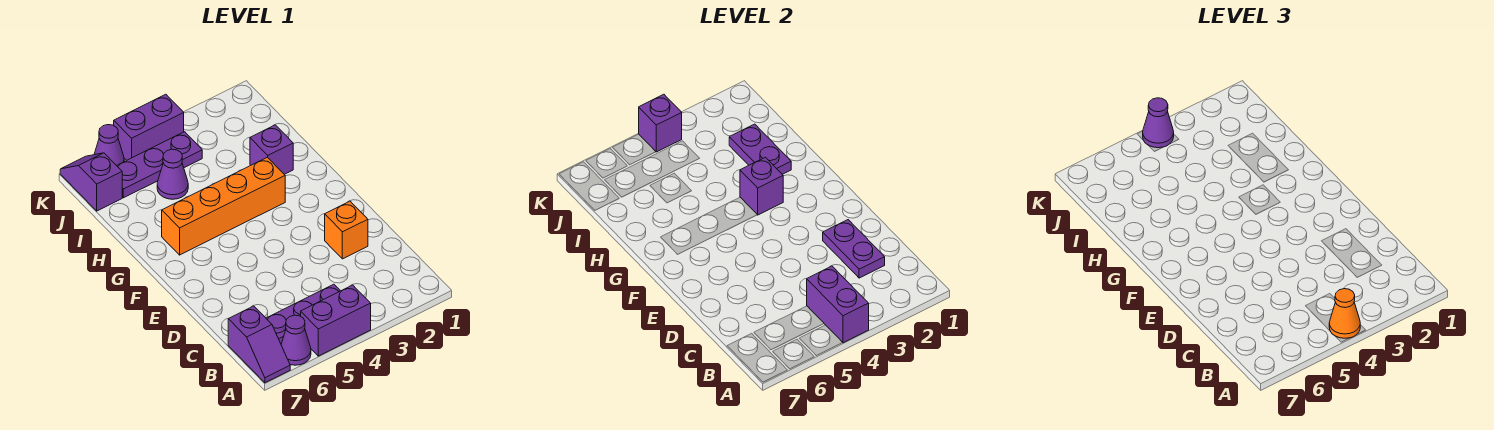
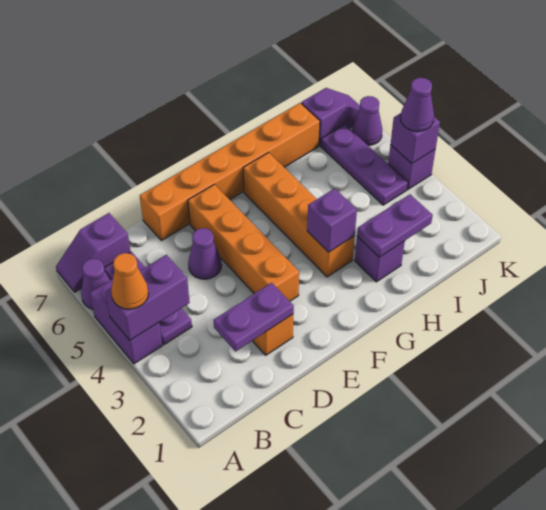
none -> orange brick D7:I7 level 1
none -> orange brick E3:E6 level 1
purple cone I5 level 1 -> purple cone D5 level 1
purple brick K4:K5 level 1 -> purple brick K4 level 1

